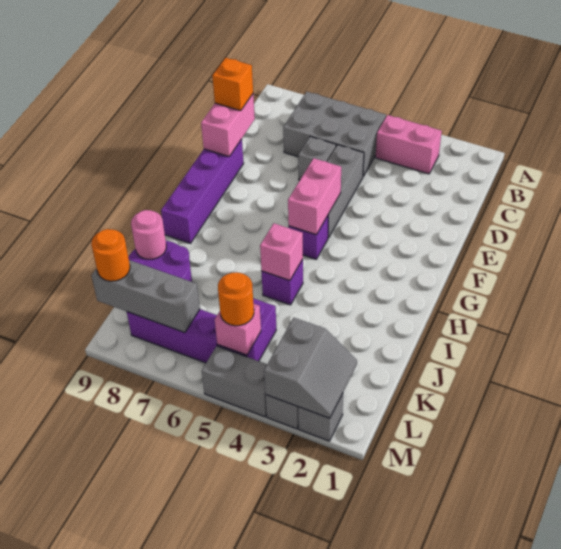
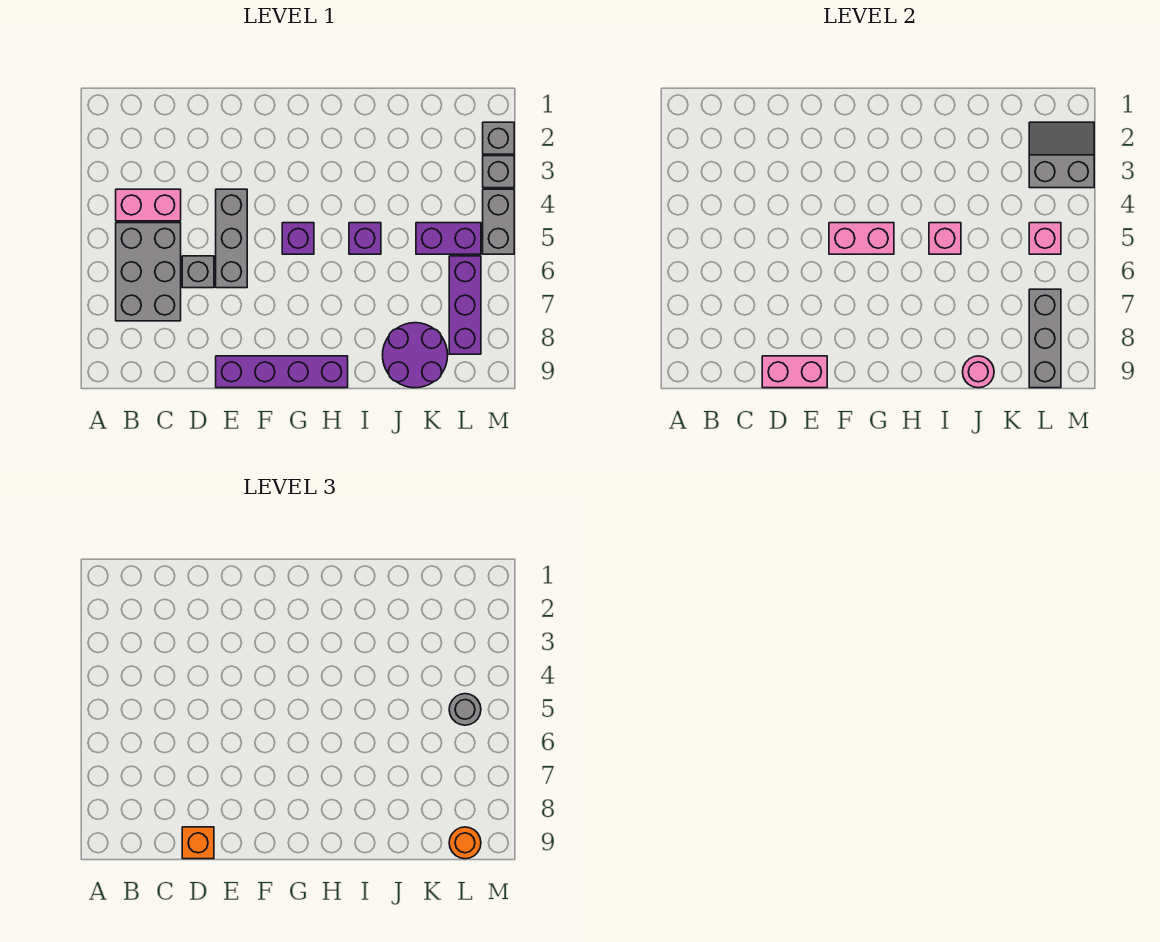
pink brick B3:B4 level 1 -> pink brick B4:C4 level 1
grey brick D5:F5 level 1 -> grey brick E4:E6 level 1
orange round brick L5 level 3 -> grey round brick L5 level 3

